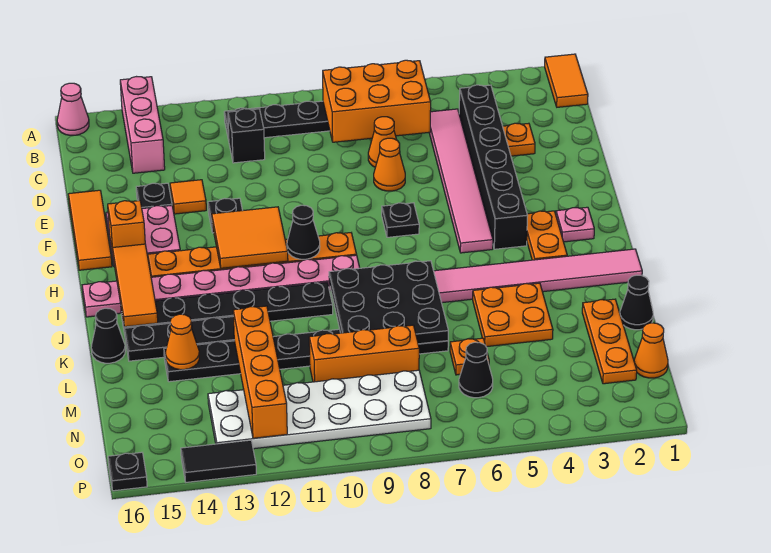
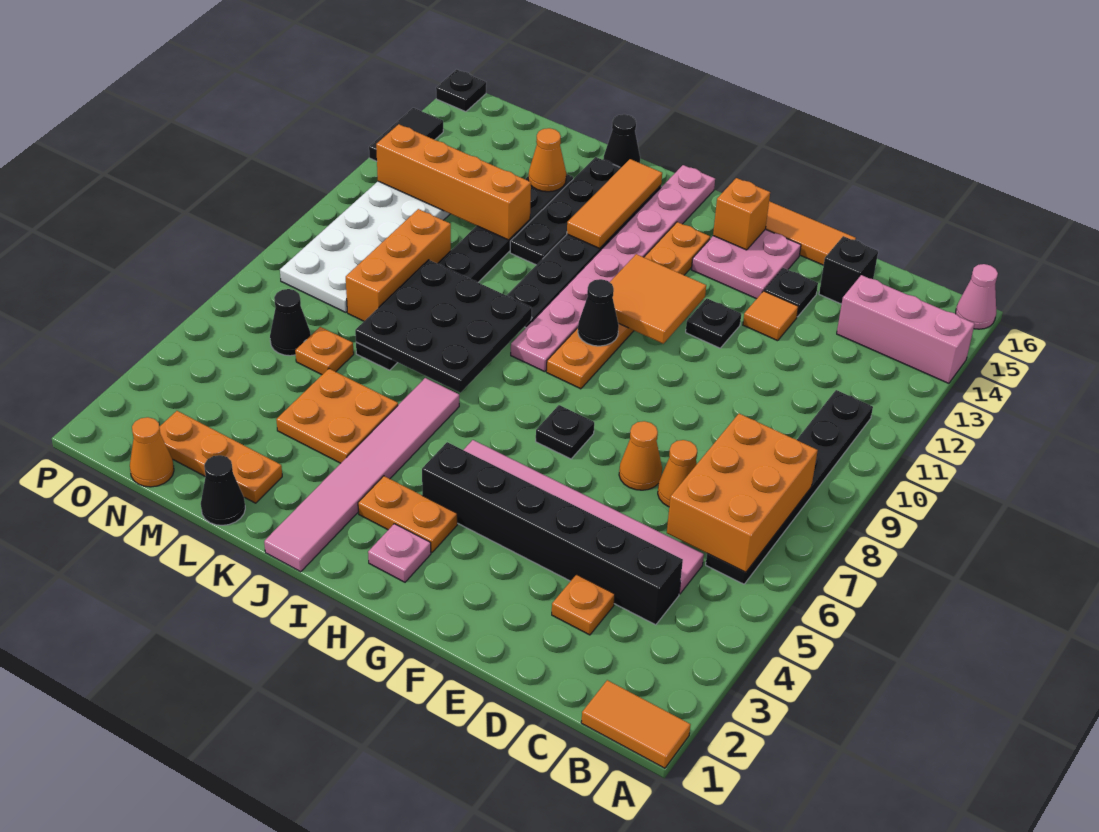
black brick C11 level 1 -> black brick D15 level 1
orange tile H15:J15 level 2 -> orange tile J13:J15 level 2

